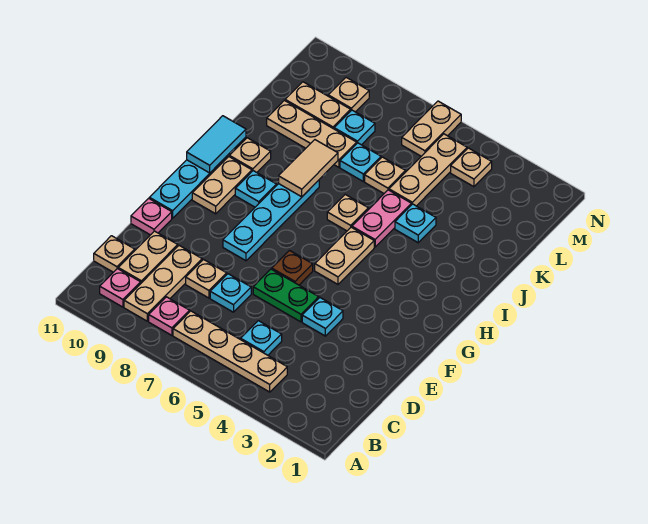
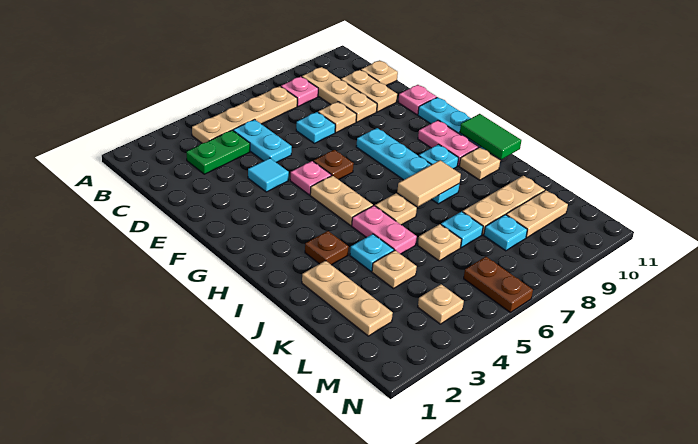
pink plate B10 level 1 -> pink plate F5 level 1
cyan plate C5 level 1 -> cyan plate C5:D5 level 1
cyan plate E4 level 1 -> cyan tile E4 level 1
green plate E5:E6 level 1 -> green plate C3:C4 level 1
tan plate G10:H10 level 1 -> pink plate G10:H10 level 1
cyan tile H11:I11 level 2 -> green tile H11:I11 level 2
none -> brown plate I3 level 1
tan tile I8:J8 level 2 -> tan tile I7:I8 level 2
tan plate K5:M5 level 1 -> tan plate J2:L2 level 1
tan plate M6:N6 level 1 -> brown plate M6:N6 level 1
tan plate M9 level 1 -> tan plate K4 level 1

